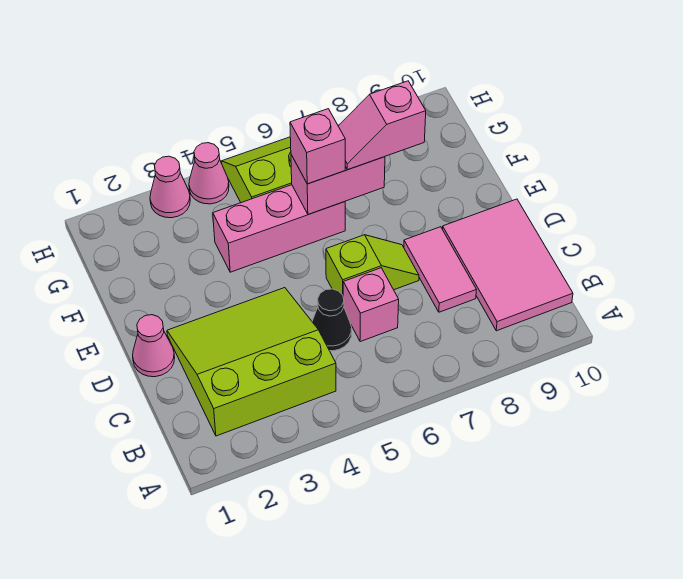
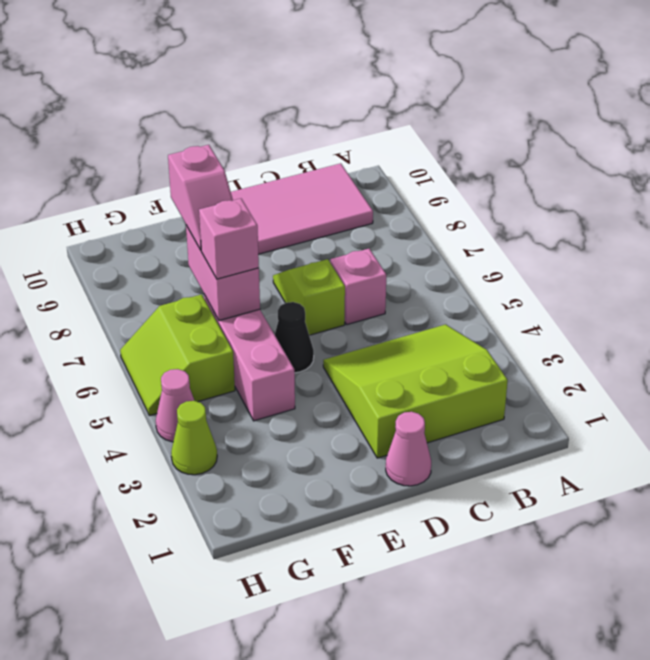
lime slope B2:D4 level 1 top B -> lime slope B2:D4 level 1 top 2
black cone C5 level 1 -> black cone E5 level 1
pink tile C8:D8 level 1 -> none
pink cone H3 level 1 -> lime cone H3 level 1

